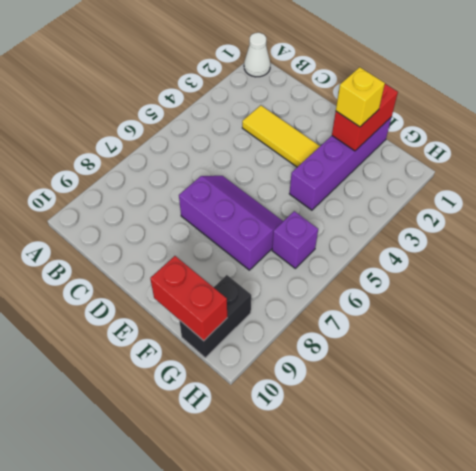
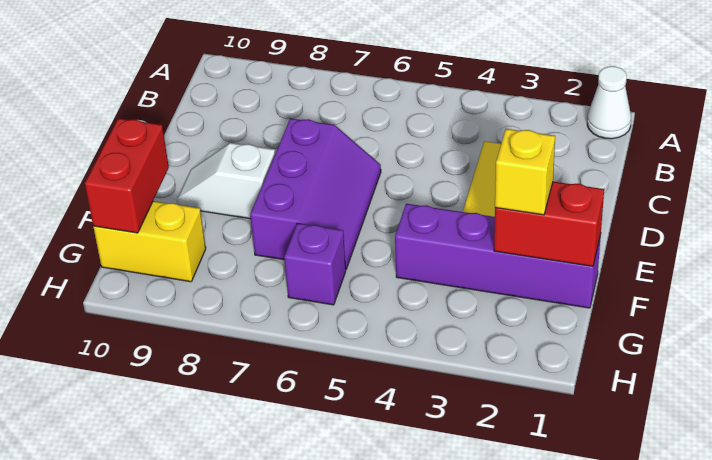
none -> white slope E8:E9 level 1 top 8
black brick G9:G10 level 1 -> yellow brick G9:G10 level 1

